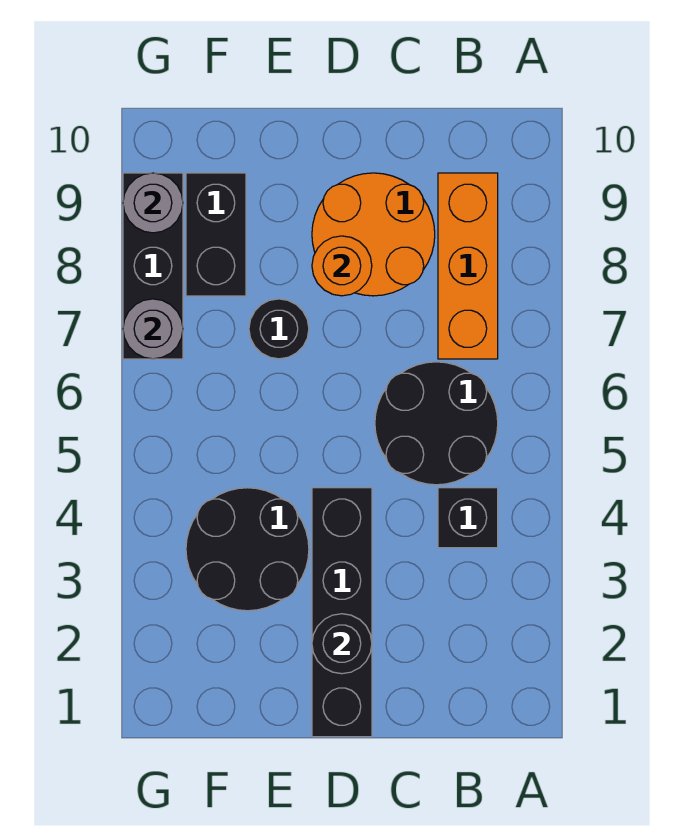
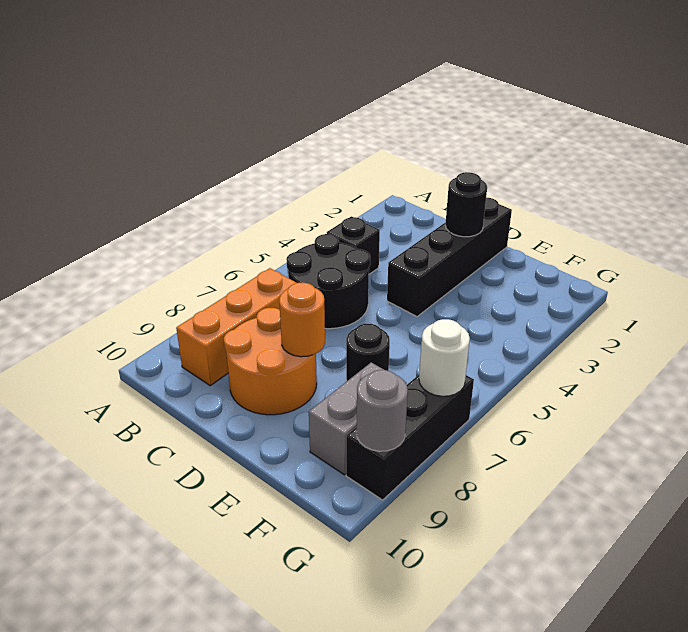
black round brick E3:F4 level 1 -> none
black brick F8:F9 level 1 -> grey brick F8:F9 level 1
grey round brick G7 level 2 -> white round brick G7 level 2

